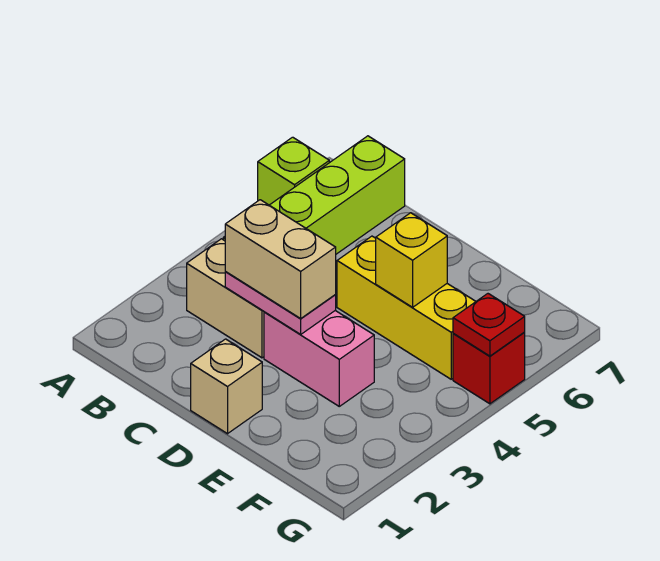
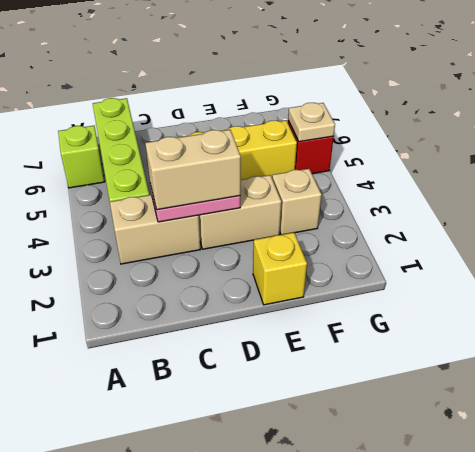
tan brick D1 level 1 -> tan brick F3 level 1
pink brick D3:E3 level 1 -> tan brick D3:E3 level 1
yellow brick E5 level 2 -> yellow brick E1 level 1
red plate G5 level 2 -> tan plate G5 level 2

